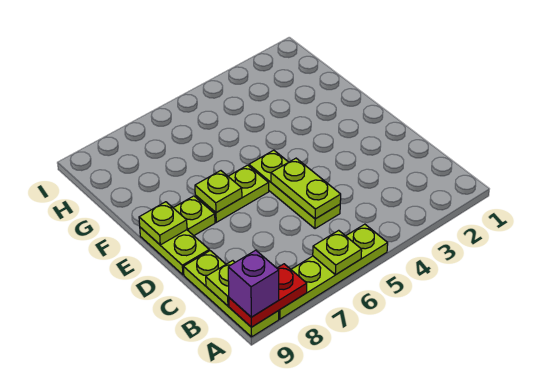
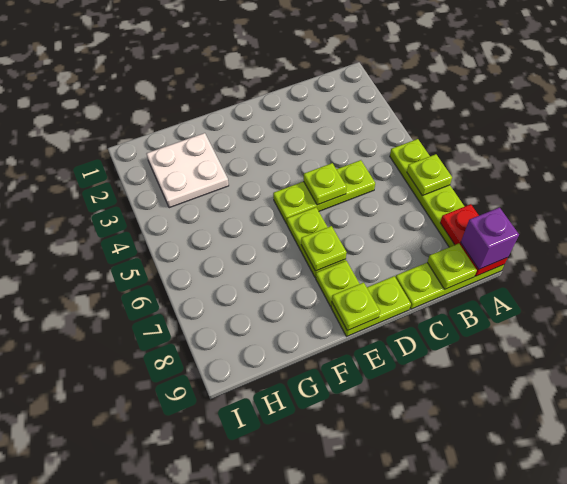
lime plate C5:D5 level 2 -> lime plate D5 level 2
none -> white plate G2:H3 level 1

